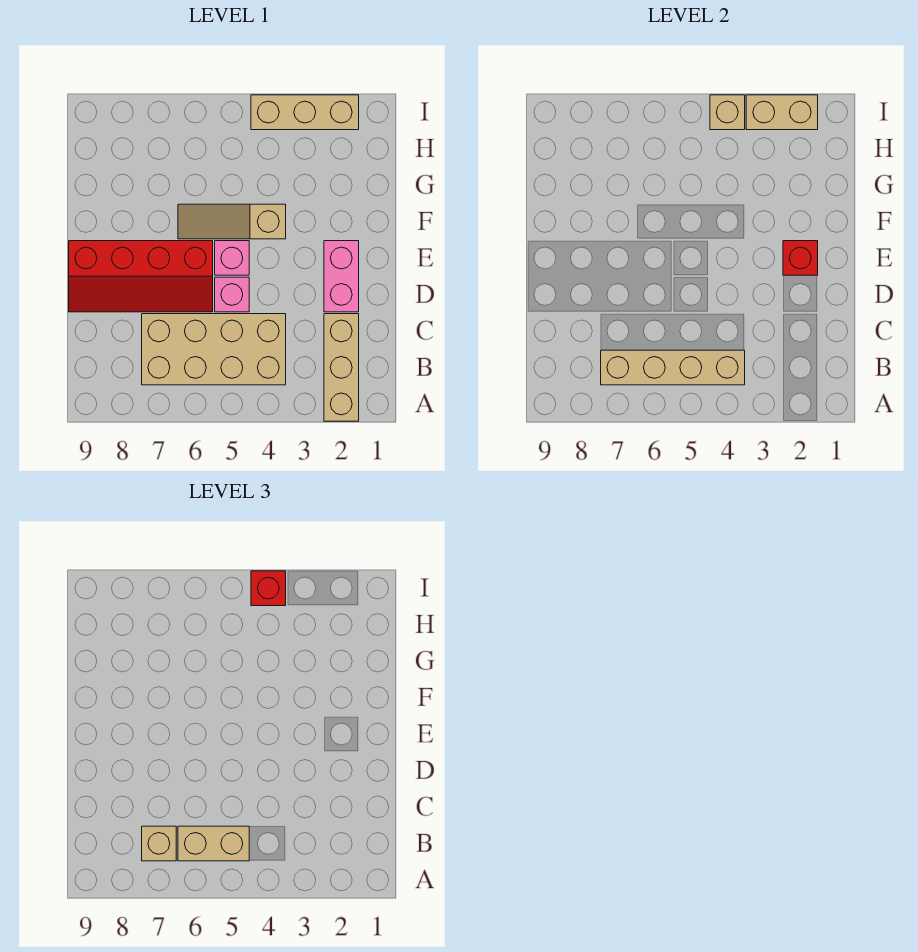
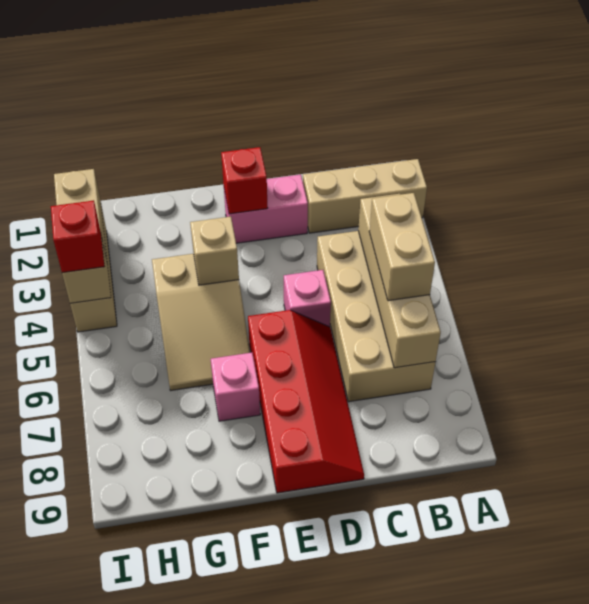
tan brick B7 level 3 -> tan brick F4 level 2
pink brick E5 level 1 -> pink brick F7 level 1
tan slope F4:F6 level 1 top 4 -> tan slope F4:G6 level 1 top 4

